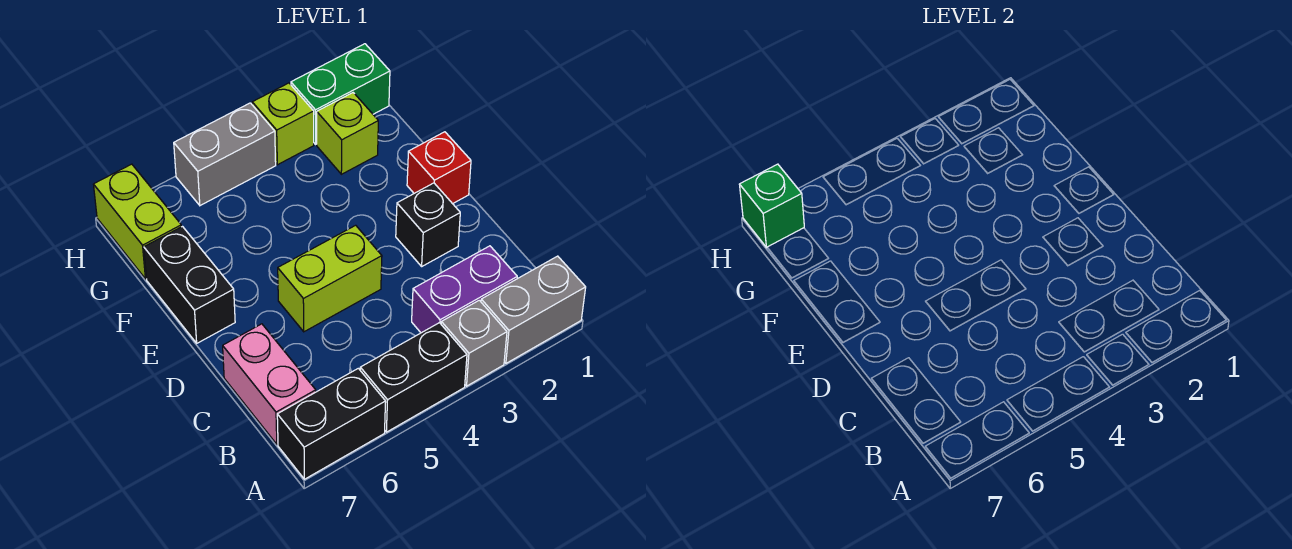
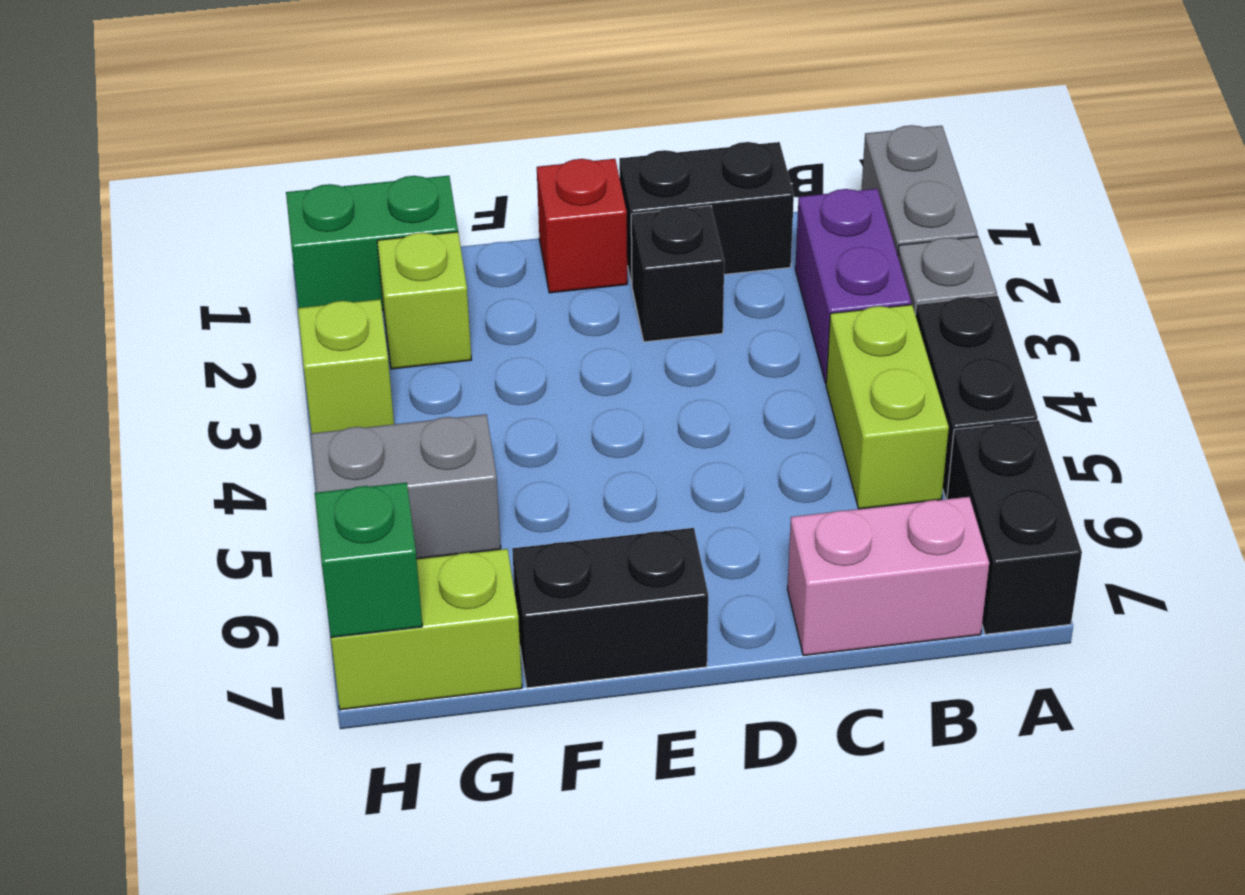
none -> black brick C1:D1 level 1
lime brick D4:D5 level 1 -> lime brick B4:B5 level 1
green brick H1:H2 level 1 -> green brick G1:H1 level 1
grey brick H4:H5 level 1 -> grey brick G5:H5 level 1

